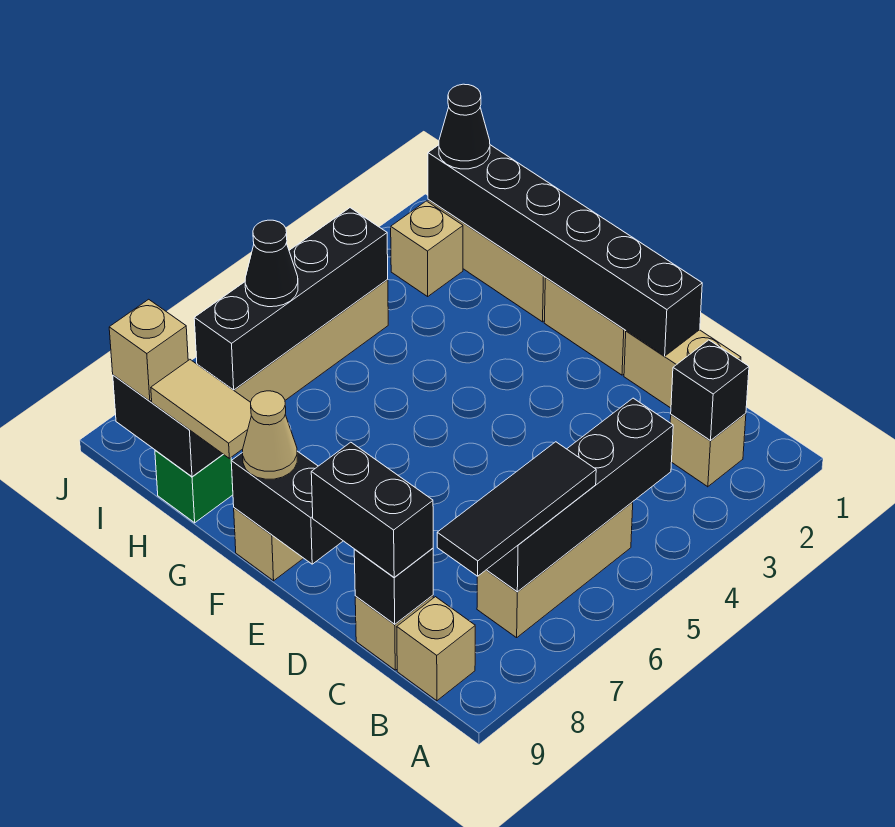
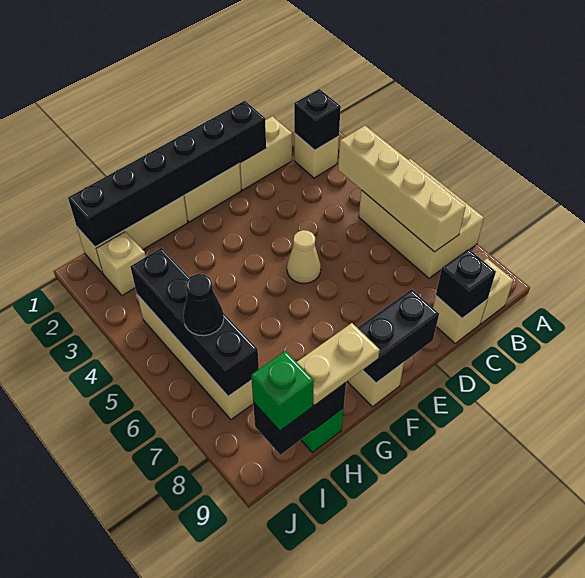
black brick B4:B7 level 2 -> tan brick B4:B7 level 2
tan brick B5:B7 level 1 -> tan brick A5:B7 level 1
black tile B6:B8 level 3 -> none
black brick C9:D9 level 3 -> none
tan cone F9 level 3 -> tan cone E5 level 1
tan tile G9:H9 level 3 -> tan plate G9:H9 level 3
black cone I1 level 3 -> none
tan brick I9 level 3 -> green brick I9 level 3

